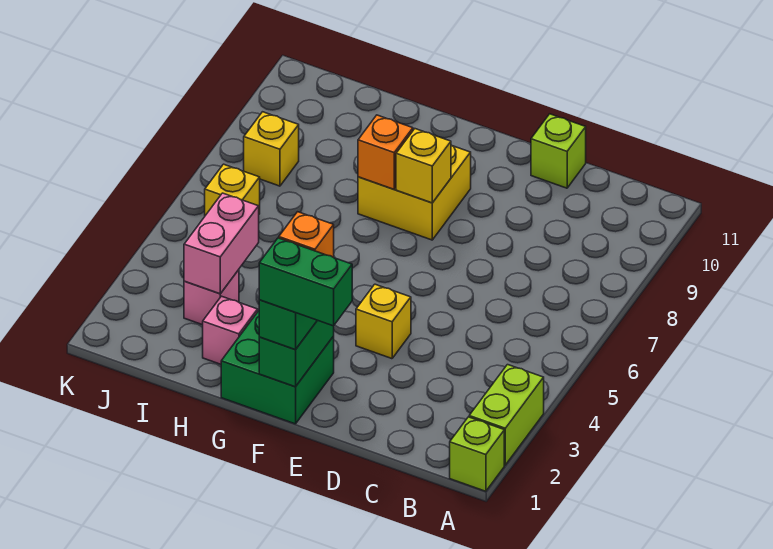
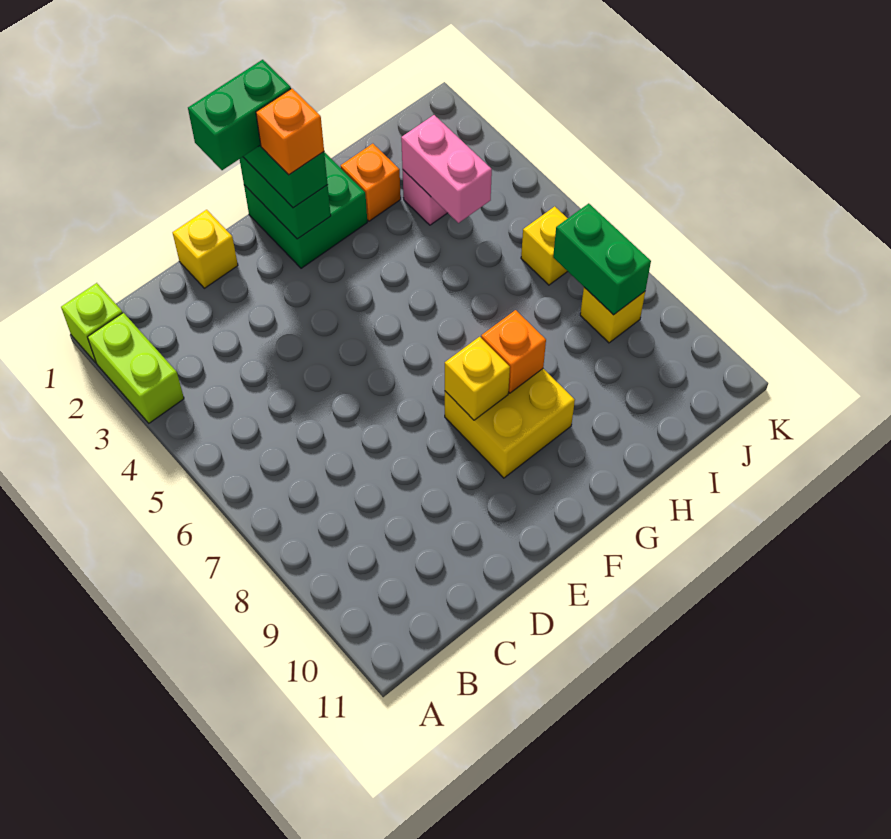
lime brick D11 level 1 -> none
yellow brick E4 level 1 -> yellow brick D1 level 1
pink brick H2 level 1 -> orange brick H2 level 1
none -> green brick J7:J8 level 2

